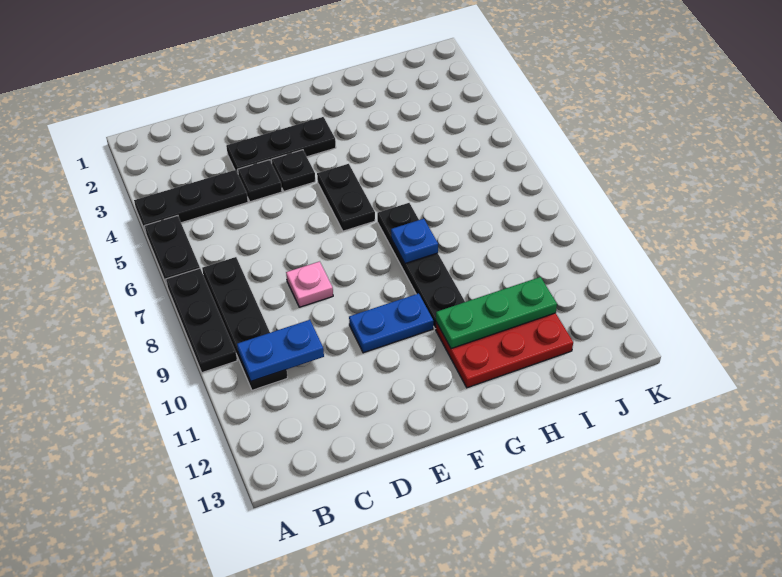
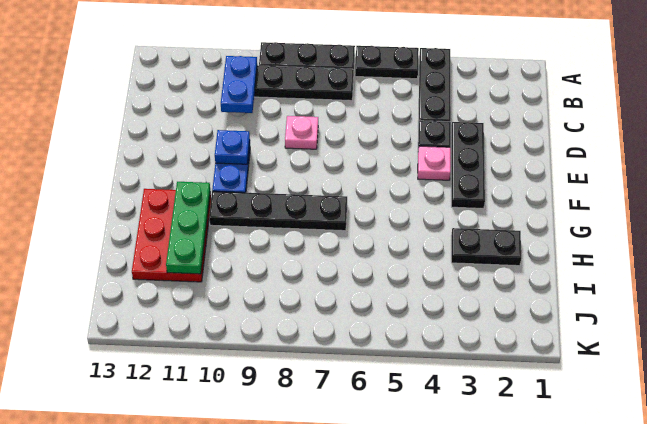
black plate E4 level 1 -> pink plate E4 level 1
black plate F5:F6 level 1 -> black plate H2:H3 level 1
blue plate G8 level 2 -> blue plate E10 level 2

